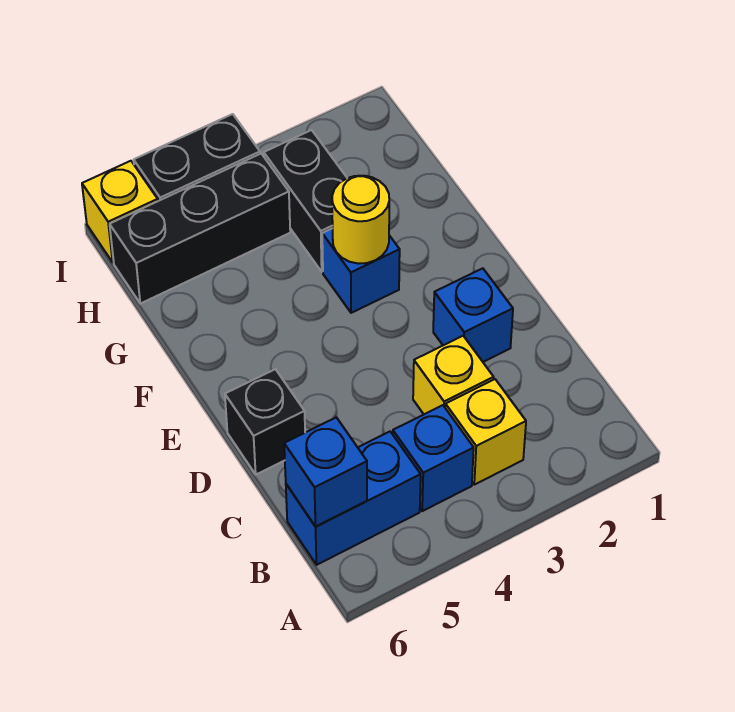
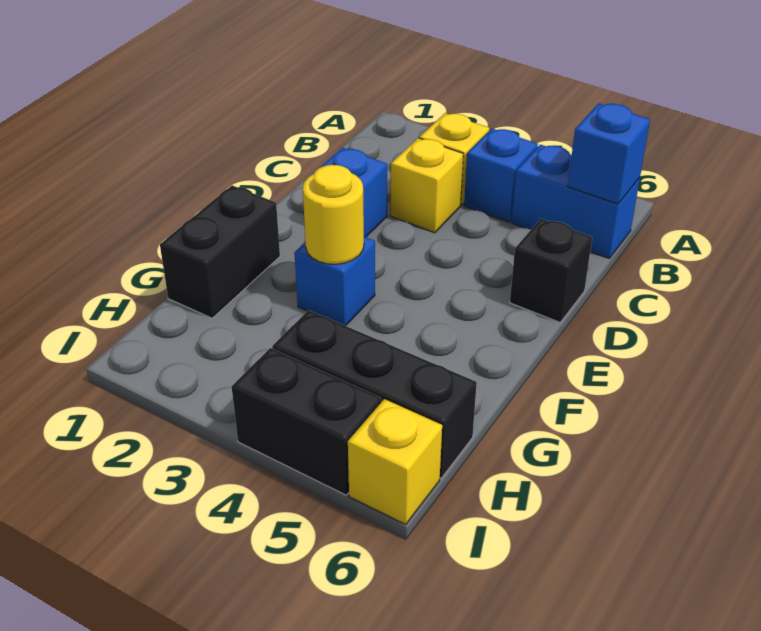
black brick G3:H3 level 1 -> black brick F1:G1 level 1

